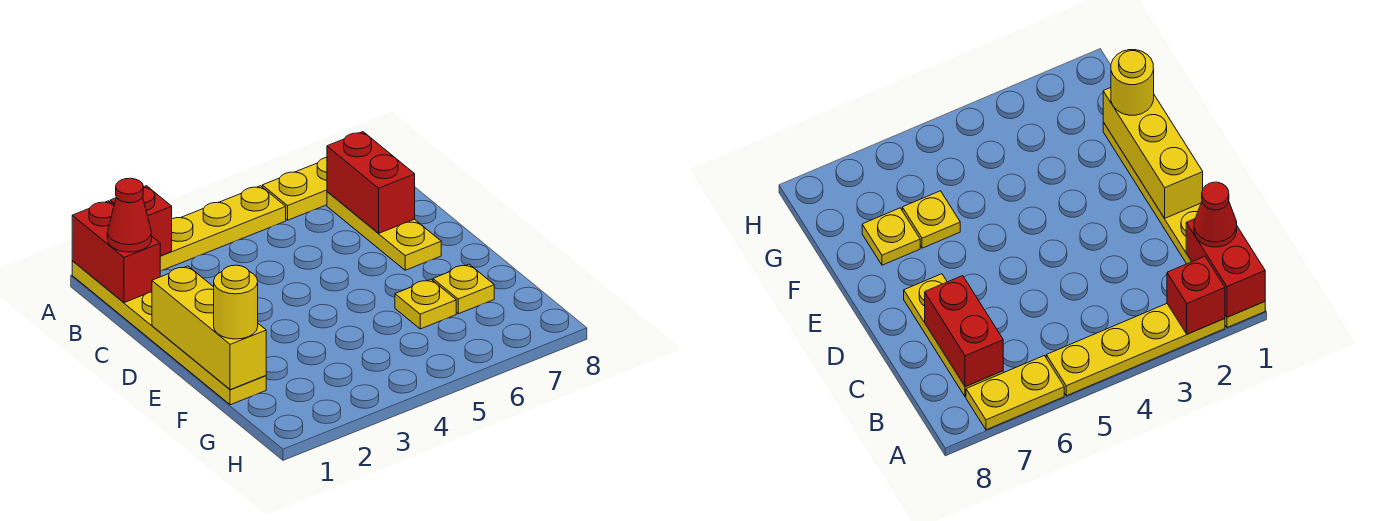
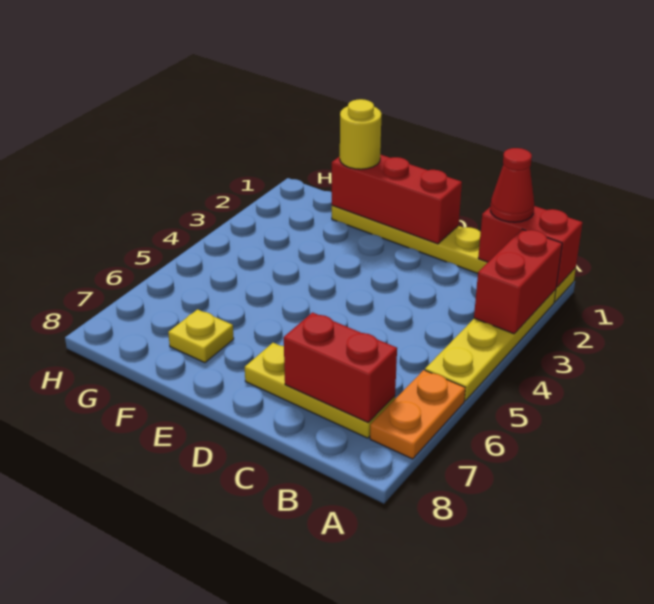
red brick A2 level 2 -> red brick A2:A3 level 2
yellow plate A6:A7 level 1 -> orange plate A6:A7 level 1
yellow brick D1:F1 level 2 -> red brick D1:F1 level 2
yellow plate F6 level 1 -> none

